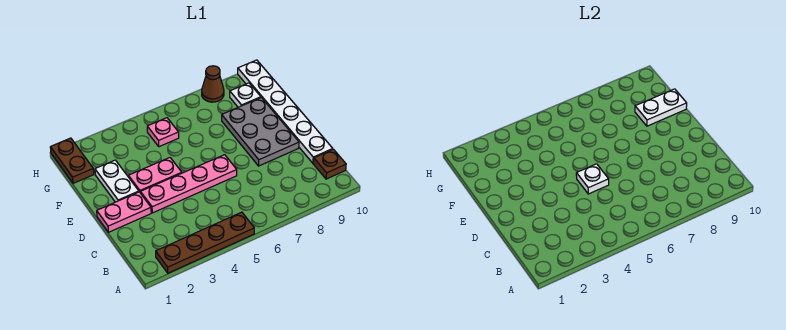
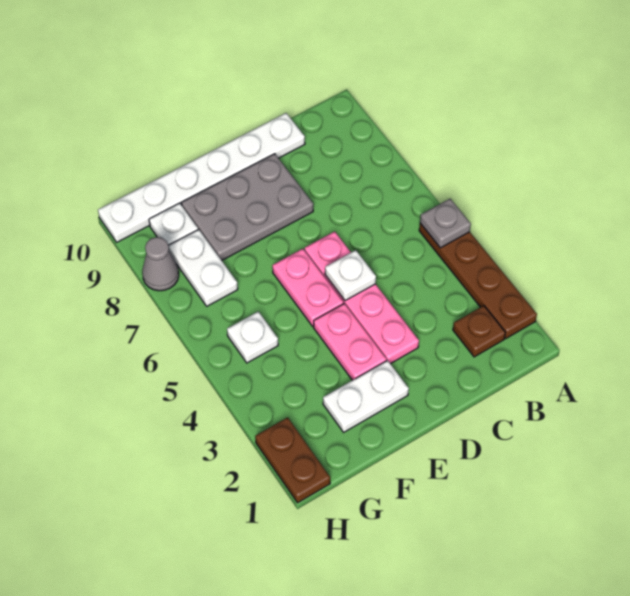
none -> grey plate A5 level 2
brown plate B10 level 1 -> brown plate B2 level 1
pink plate D1:D2 level 1 -> pink plate E5:E6 level 1
white plate F9:F10 level 2 -> white plate G7:G8 level 1
brown plate G1:H1 level 1 -> brown plate H1:H2 level 1
pink plate G5 level 1 -> white plate G5 level 1
brown cone H8 level 1 -> grey cone H8 level 1

